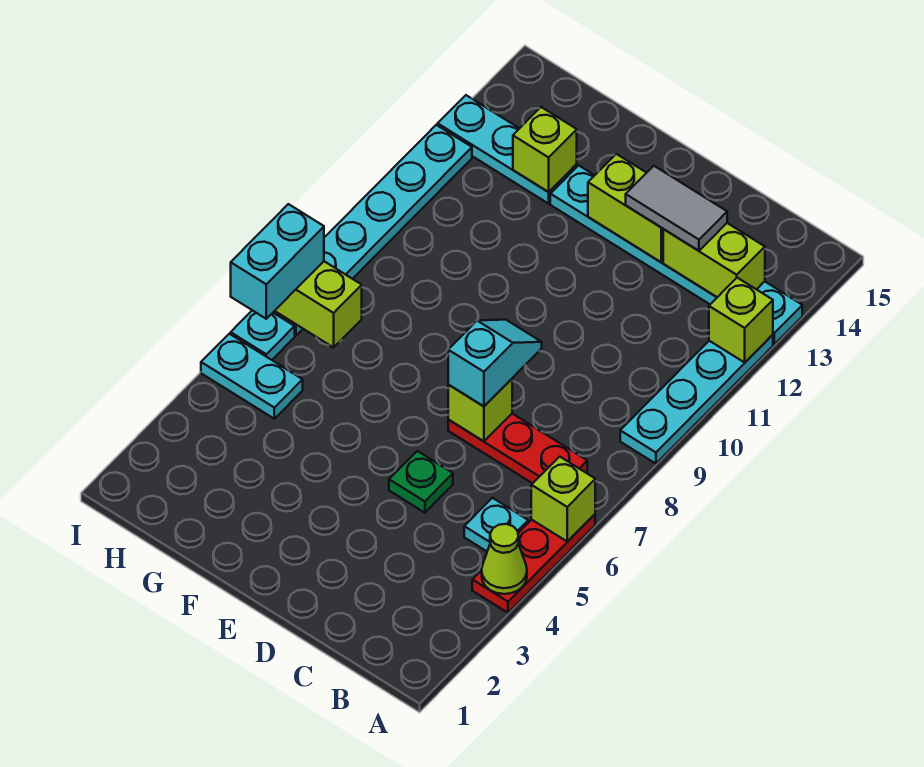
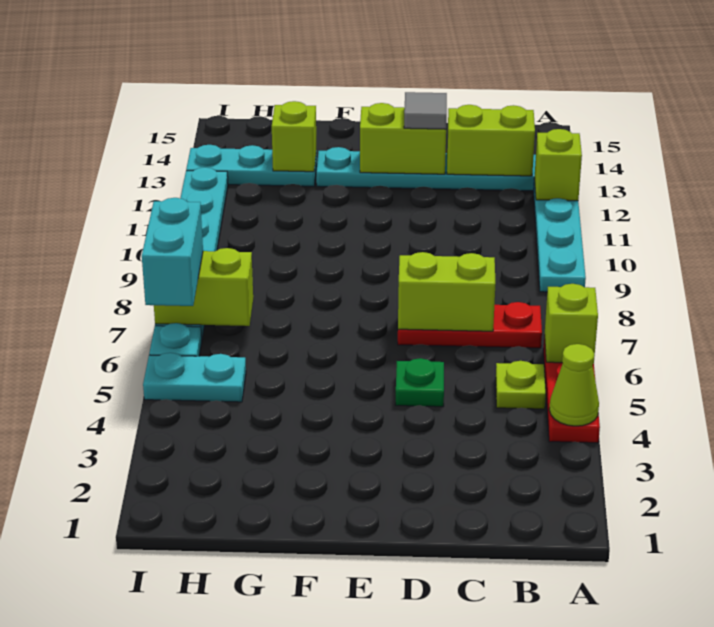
cyan plate B5 level 1 -> lime plate B5 level 1
grey tile C13:D13 level 3 -> grey tile D13 level 3
lime brick D7 level 2 -> lime brick C7:D7 level 2
cyan slope D7:D8 level 3 top 7 -> none

